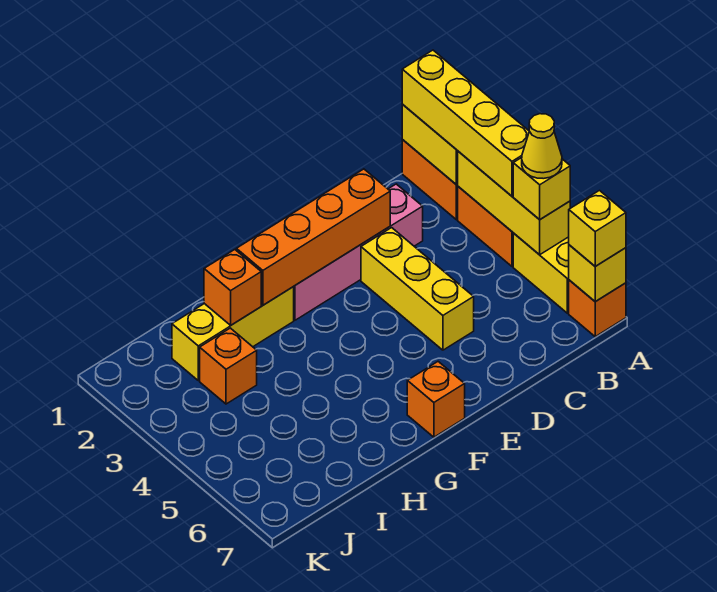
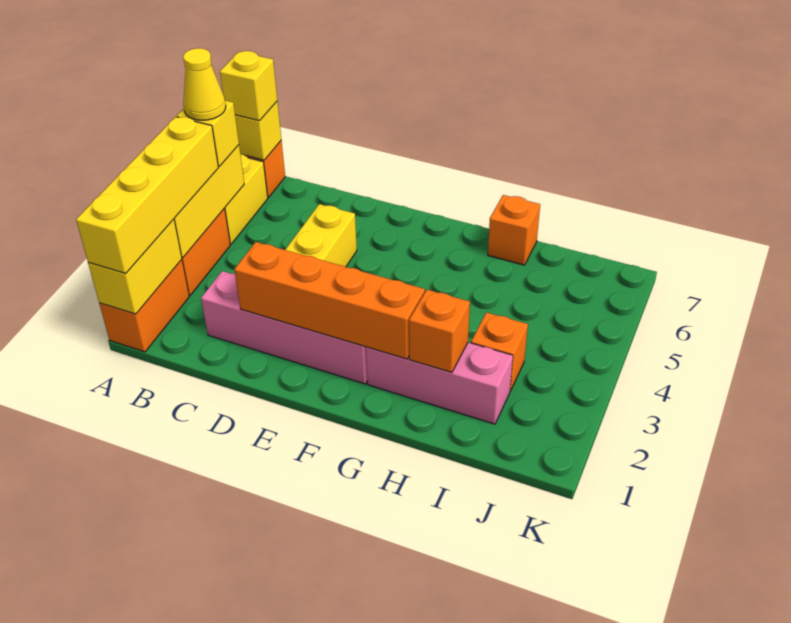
orange brick F7 level 1 -> orange brick H7 level 1
yellow brick G2:I2 level 1 -> pink brick G2:I2 level 1

